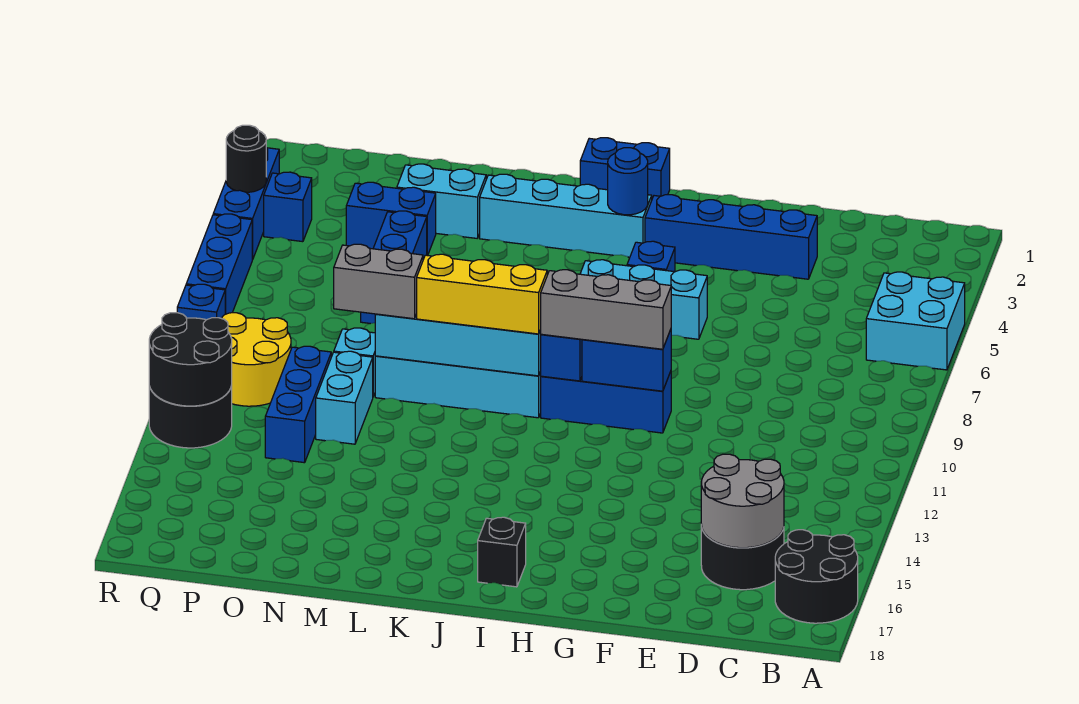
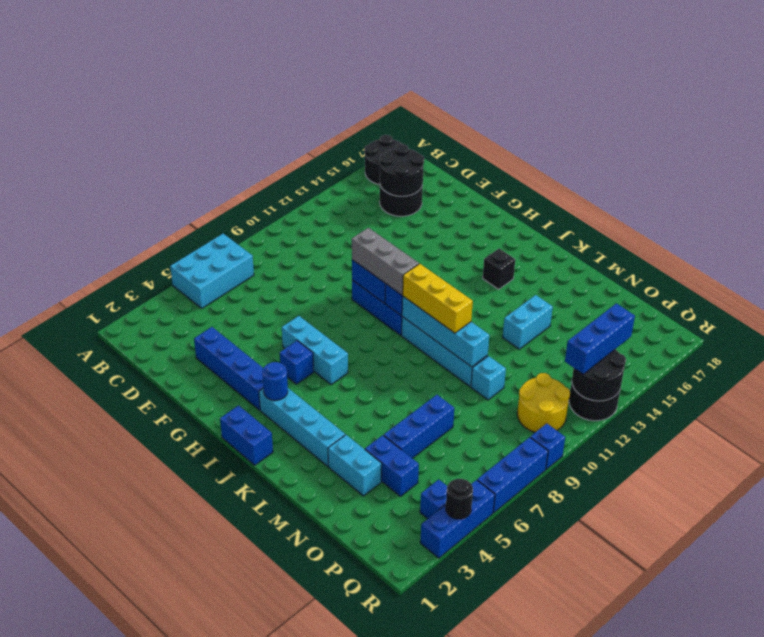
cyan brick A5:B6 level 1 -> cyan brick A5:B7 level 1
grey round brick C15:D16 level 2 -> black round brick C15:D16 level 2
black brick I17 level 1 -> black brick J15 level 1
grey brick M10:N10 level 3 -> none
cyan brick N11:N12 level 1 -> cyan brick M13:M14 level 1
blue brick O11:O13 level 1 -> blue brick Q12:Q14 level 3

